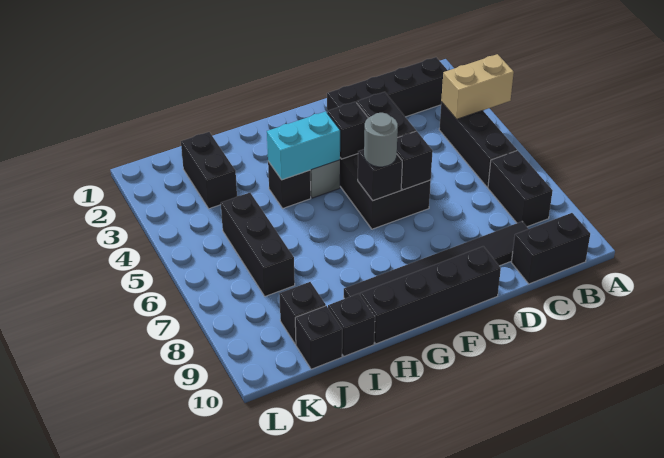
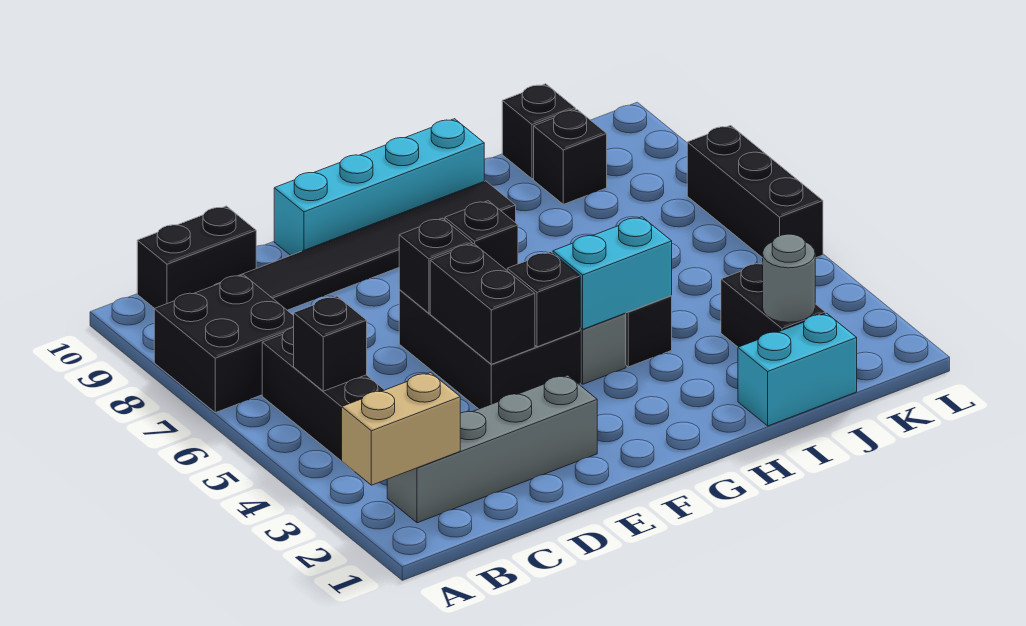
tan brick A4:B4 level 2 -> tan brick A2:B2 level 2
black brick B2:E2 level 1 -> grey brick B2:E2 level 1
black brick B7:B8 level 1 -> black brick A7:B8 level 1
black brick E10:H10 level 1 -> cyan brick E10:H10 level 1
grey round brick F6 level 3 -> grey round brick J2 level 2
none -> cyan brick I1:J1 level 1
black brick I10 level 1 -> black brick B5 level 2
black brick J5:J7 level 1 -> black brick L5:L7 level 1

